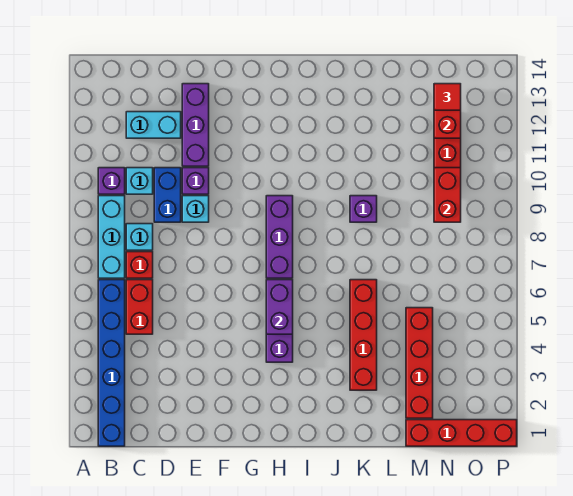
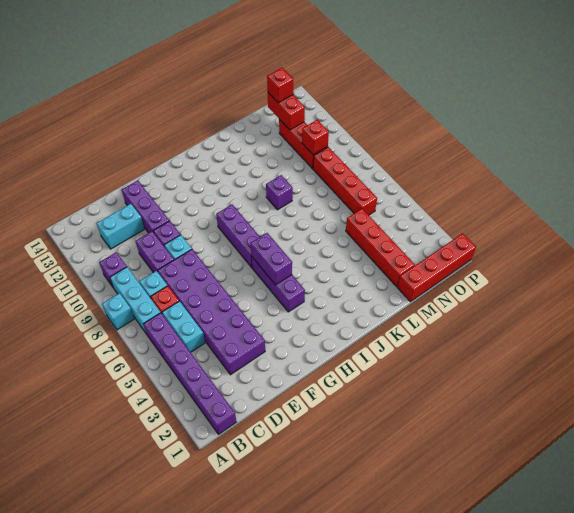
blue brick B1:B6 level 1 -> purple brick B1:B6 level 1
red brick C5:C6 level 1 -> cyan brick C5:C6 level 1
cyan brick C10 level 1 -> cyan brick A8 level 1
none -> purple brick D3:E8 level 1
blue brick D9:D10 level 1 -> purple brick D9:D10 level 1
red brick K3:K6 level 1 -> red brick N6:N9 level 1
red brick N9:N10 level 2 -> red brick N10 level 2
red tile N13 level 3 -> red brick N13 level 3

